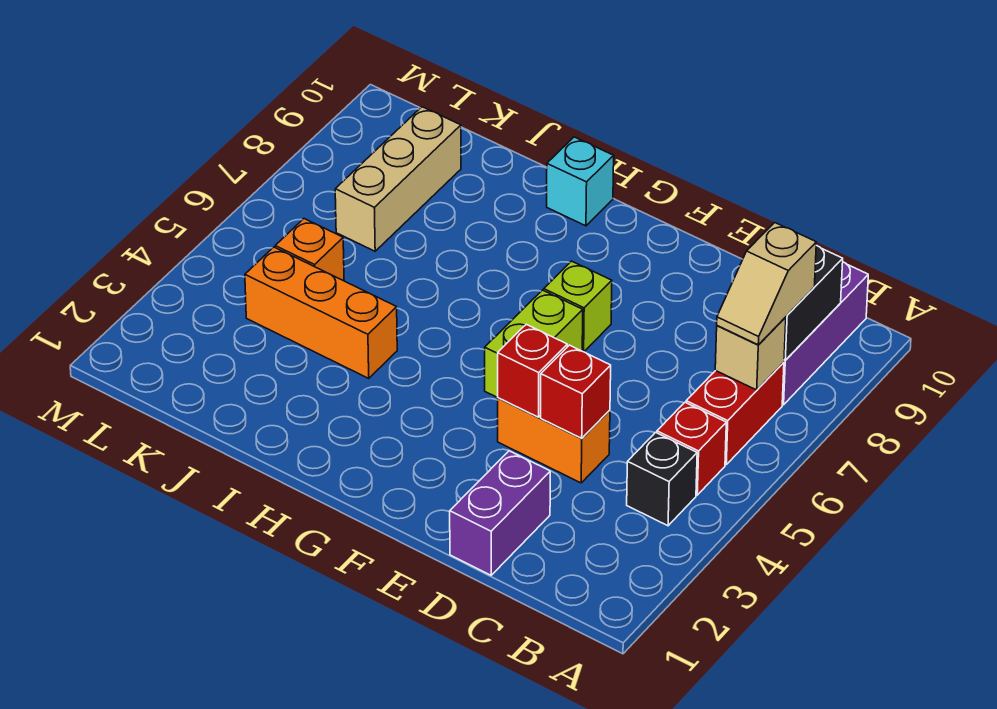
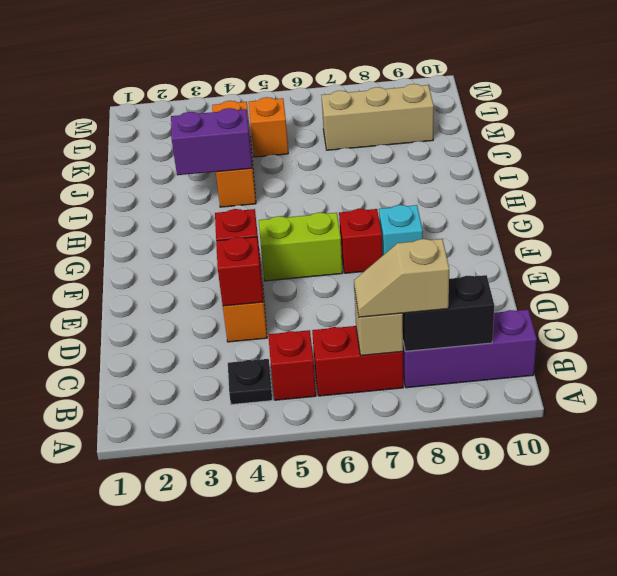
black brick B4 level 1 -> black plate B4 level 1
purple brick D1:D2 level 1 -> purple brick I3:I4 level 2
lime brick F7 level 1 -> red brick F7 level 1
cyan brick H10 level 1 -> cyan brick F8 level 1

